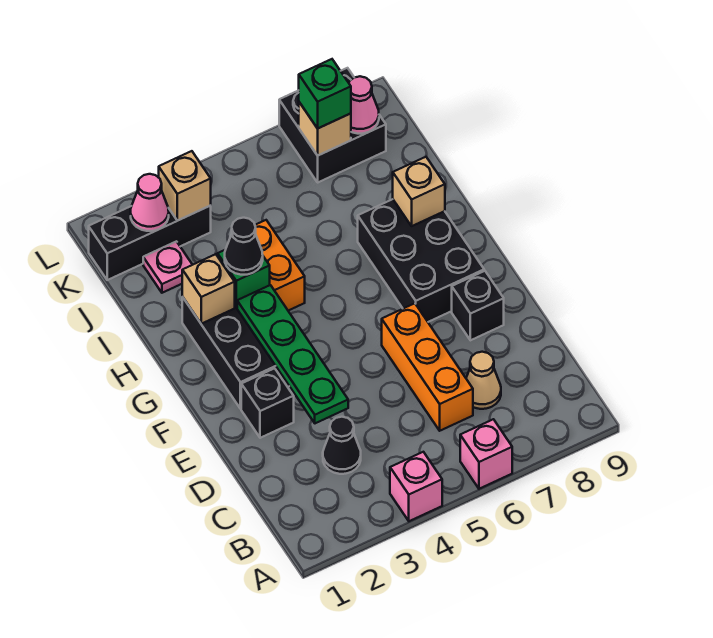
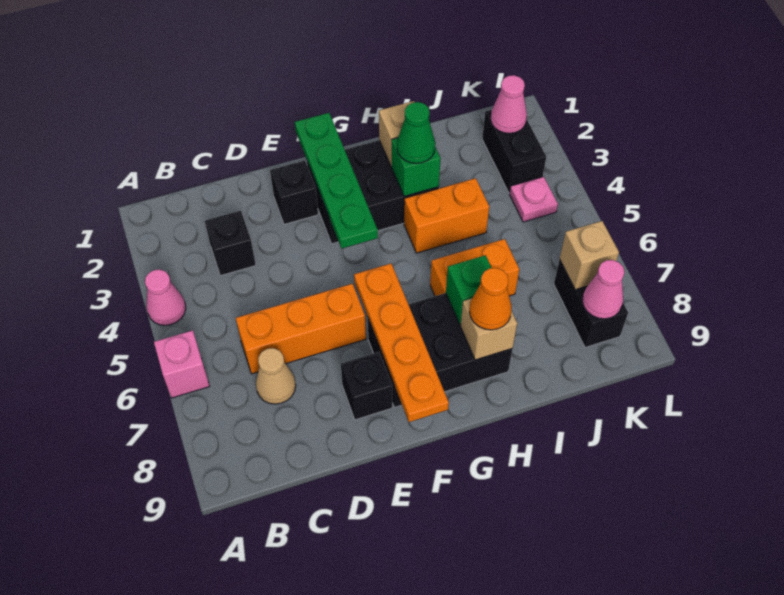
pink brick A4 level 1 -> pink cone A4 level 1
black cone C3 level 1 -> black brick C3 level 1
green plate D3:G3 level 2 -> green plate F1:F4 level 2
none -> orange plate F6:F9 level 2
black cone H3 level 3 -> green cone H3 level 3
none -> orange brick H6:I6 level 1
none -> orange cone H8 level 3
pink plate J2 level 1 -> pink plate K4 level 1
black brick K1:K3 level 1 -> black brick K2:K3 level 1
tan brick K3 level 2 -> none
black brick K7:L8 level 1 -> black brick K7:K8 level 1
green brick K7 level 3 -> green brick H7 level 2

